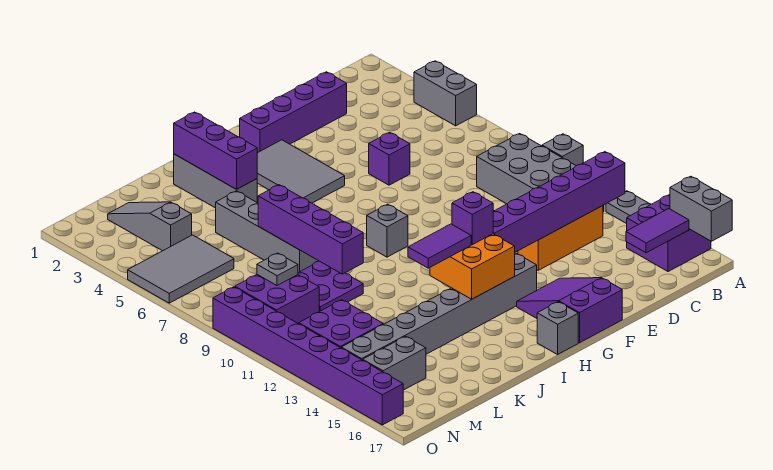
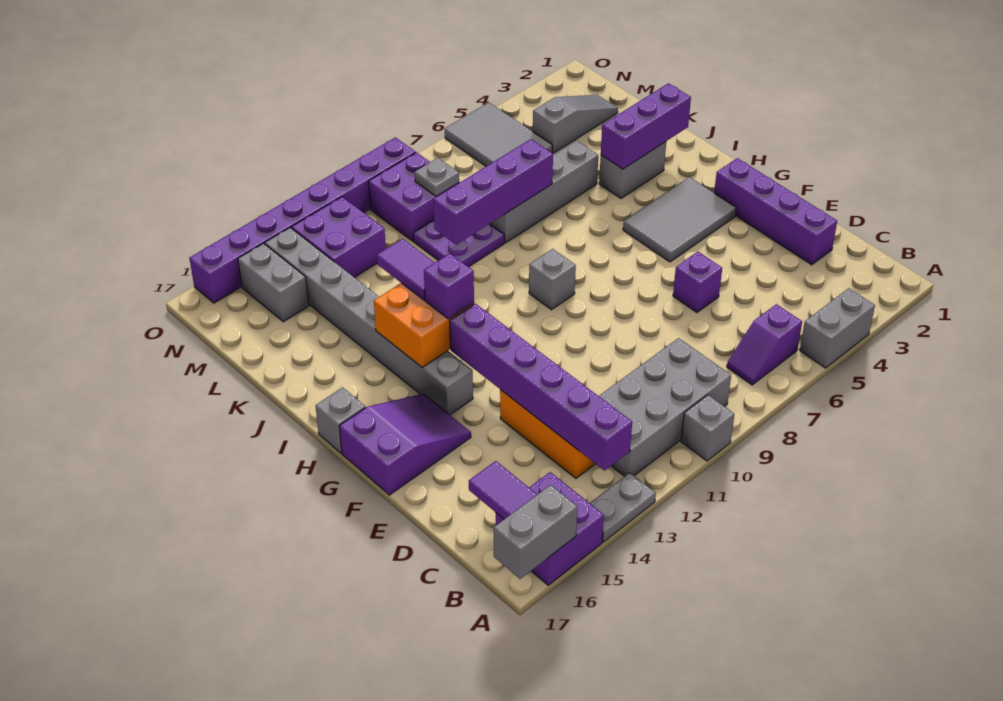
none -> purple slope B6:B7 level 1 top 6
grey brick J2:J4 level 1 -> grey brick J3:J4 level 1

